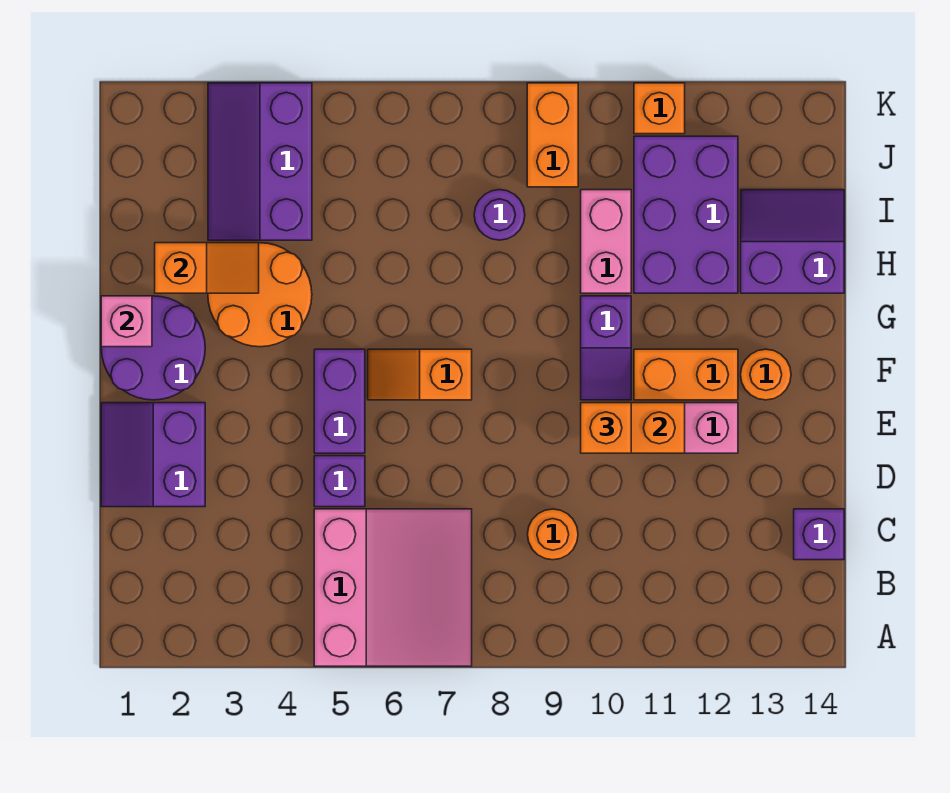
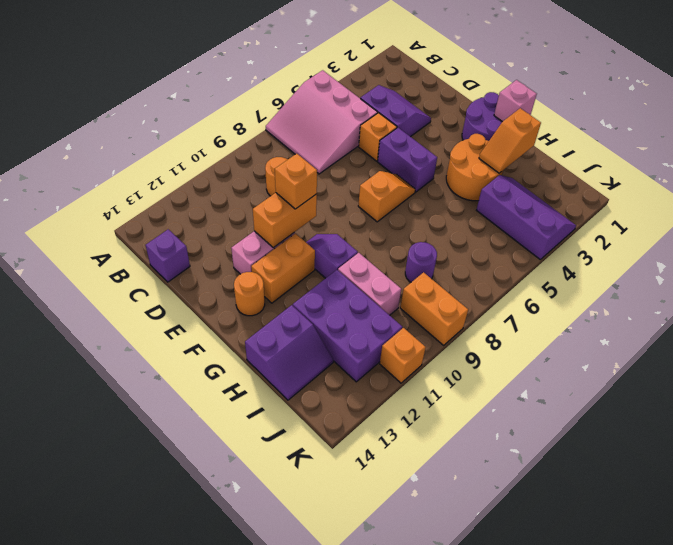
purple slope D1:E2 level 1 top 2 -> purple slope C3:D4 level 1 top 4
purple brick D5 level 1 -> orange brick D5 level 1

